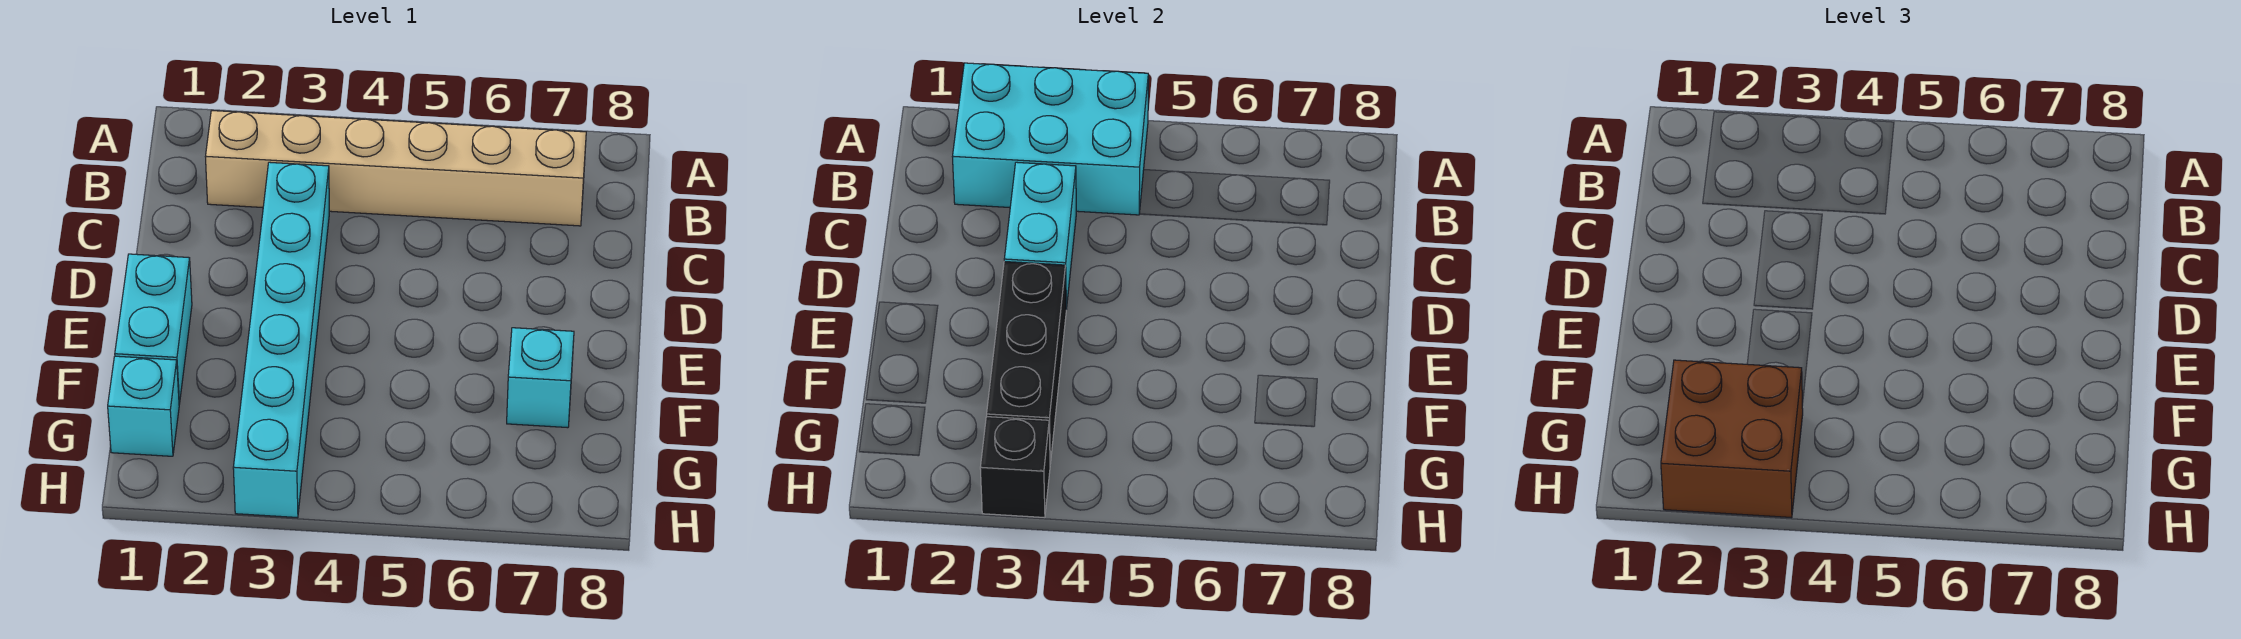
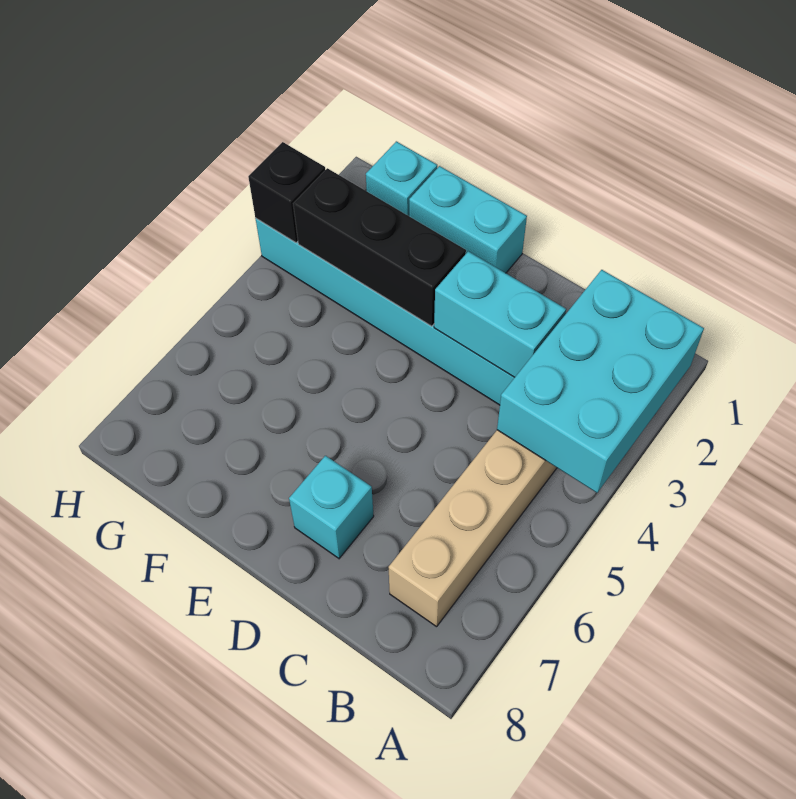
cyan brick F7 level 1 -> cyan brick D7 level 1
brown brick G2:H3 level 3 -> none

